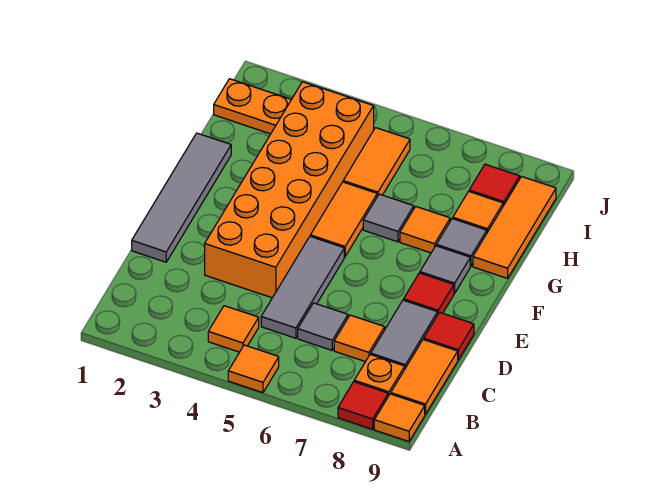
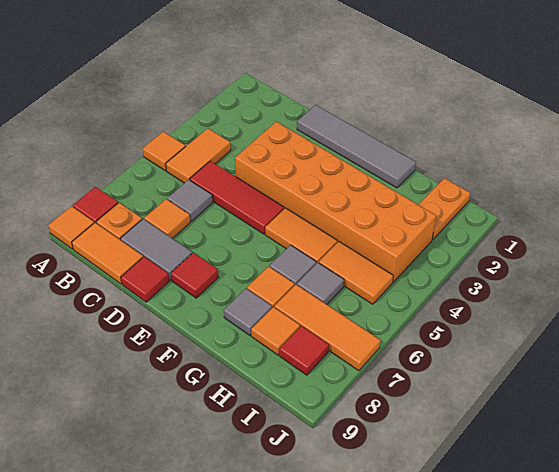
orange tile B4 level 1 -> orange tile B4:B5 level 1
grey tile C5:E5 level 1 -> red tile C5:E5 level 1
grey tile F8 level 1 -> grey tile H6 level 1
orange tile G9:I9 level 1 -> orange tile H7:J7 level 1

